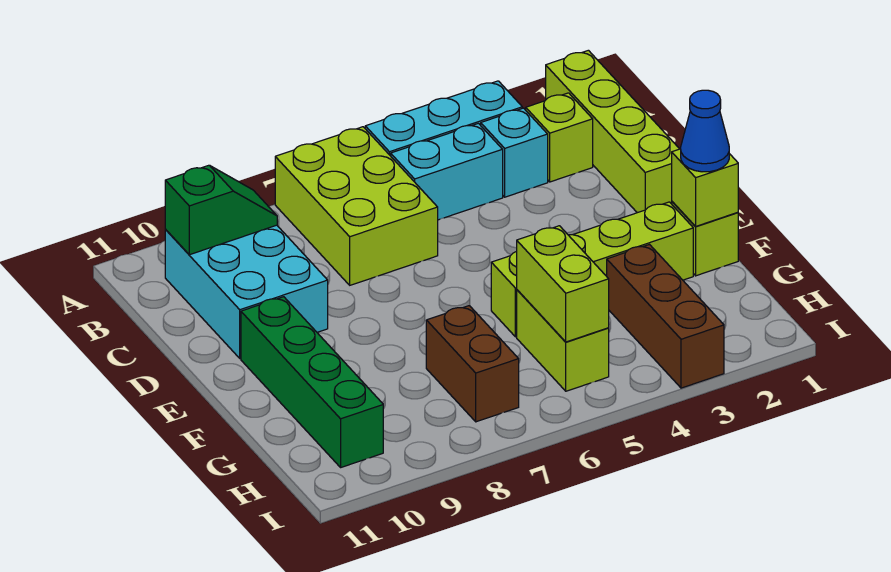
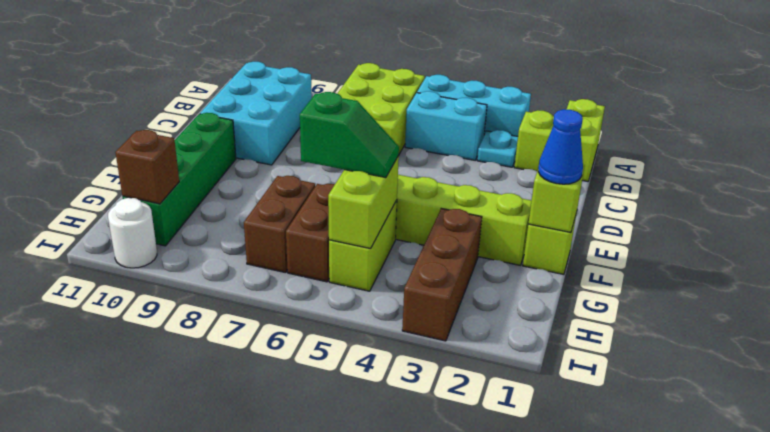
lime brick A1:D1 level 1 -> lime brick A1:B1 level 1
cyan brick B3 level 1 -> cyan plate B3 level 1
green slope B9:B10 level 2 top 10 -> green slope G5:G6 level 3 top 6
none -> brown brick G6:H6 level 1
none -> brown brick H10 level 2
none -> white round brick I10 level 1

